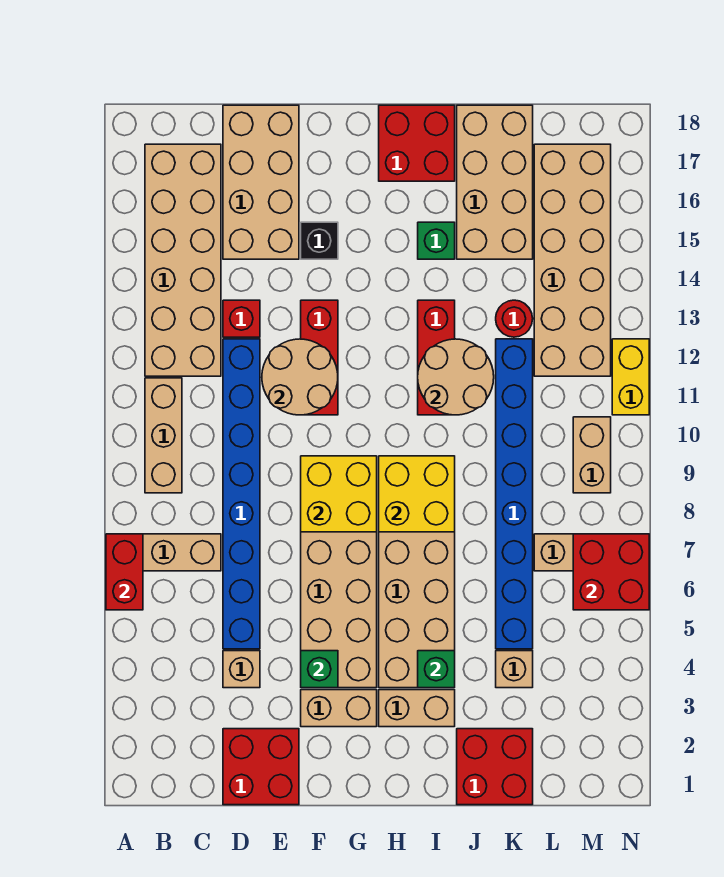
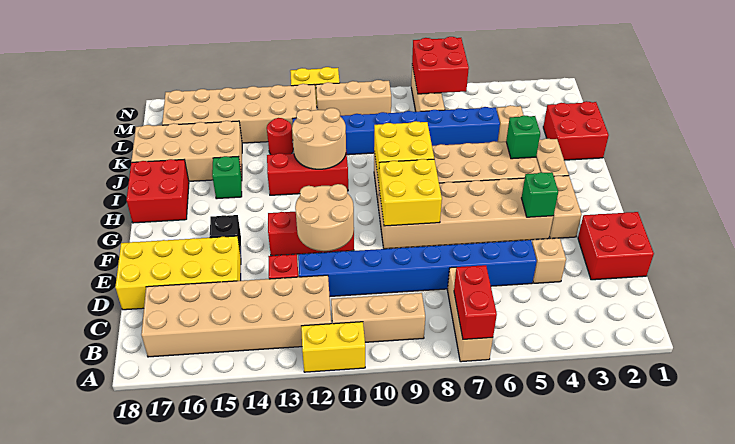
red brick A6:A7 level 2 -> red brick A7:B7 level 2
none -> yellow brick A11:A12 level 1
tan brick D15:E18 level 1 -> yellow brick D15:E18 level 1
tan brick M9:M10 level 1 -> tan brick M9:M11 level 1

